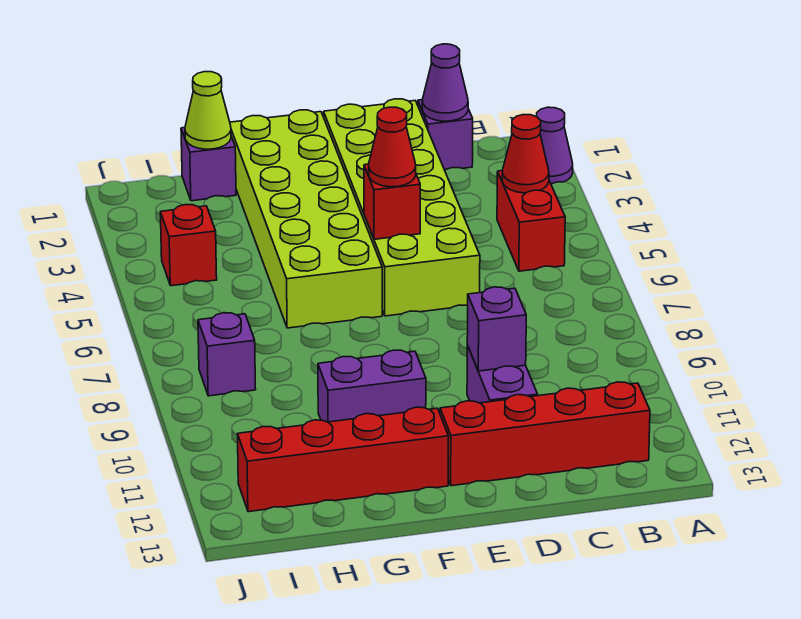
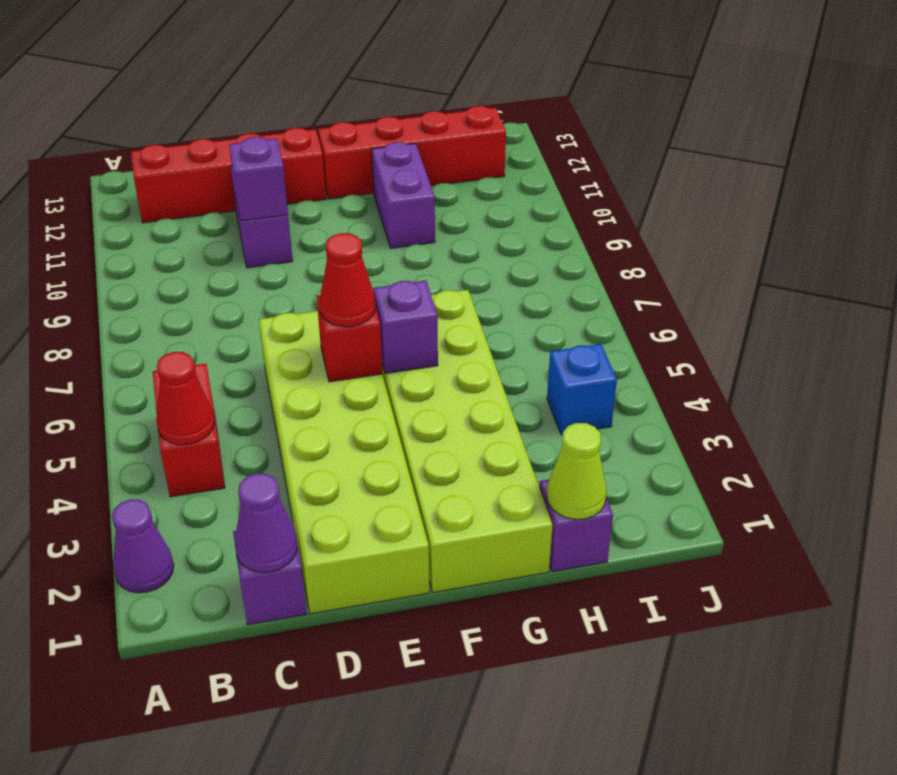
purple brick F10:G10 level 1 -> purple brick G10:G11 level 1
red brick I4 level 1 -> blue brick I4 level 1
purple brick I8 level 1 -> purple brick F5 level 2

